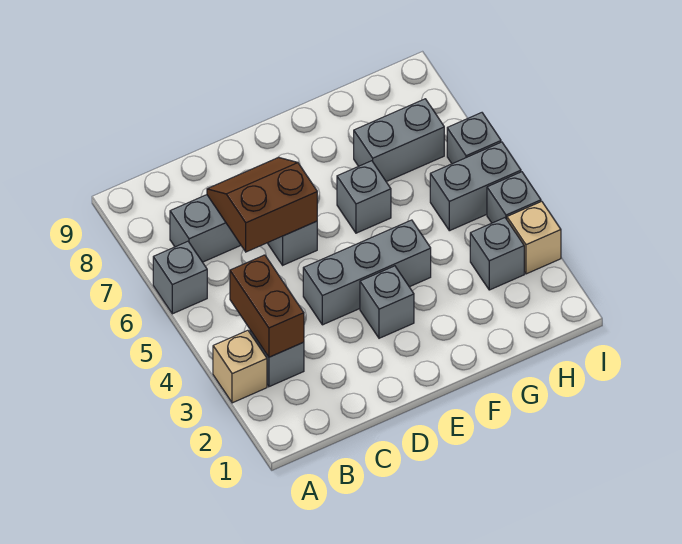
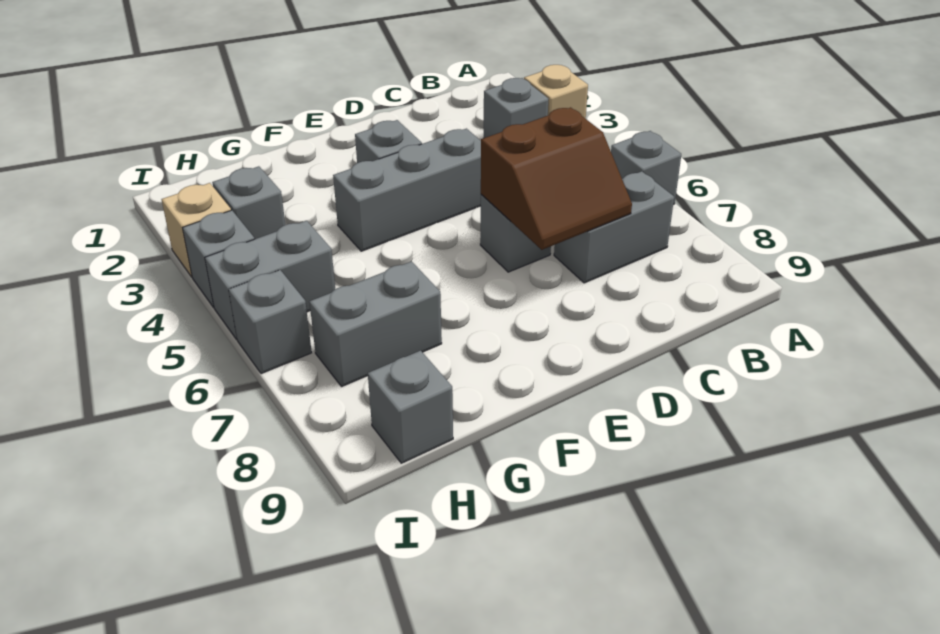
brown brick B3:B4 level 2 -> none
grey brick F6 level 1 -> grey brick H9 level 1

